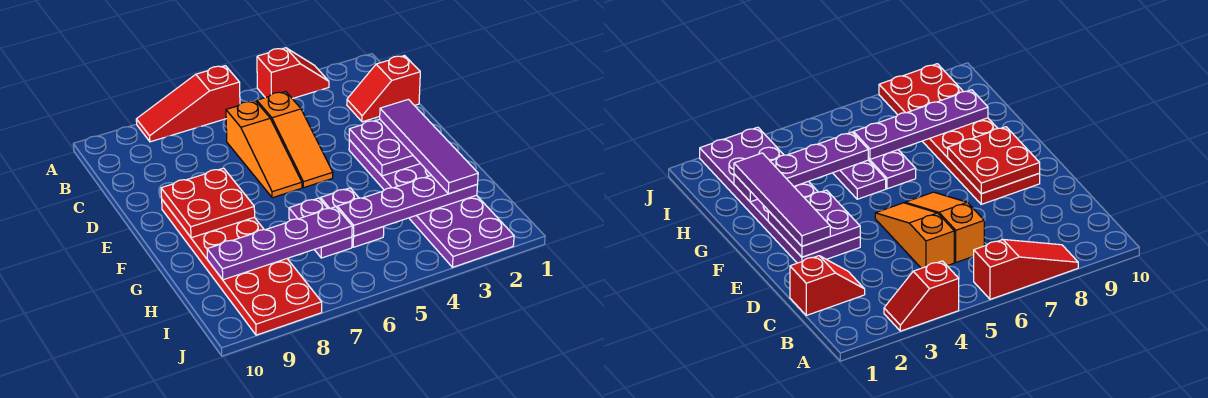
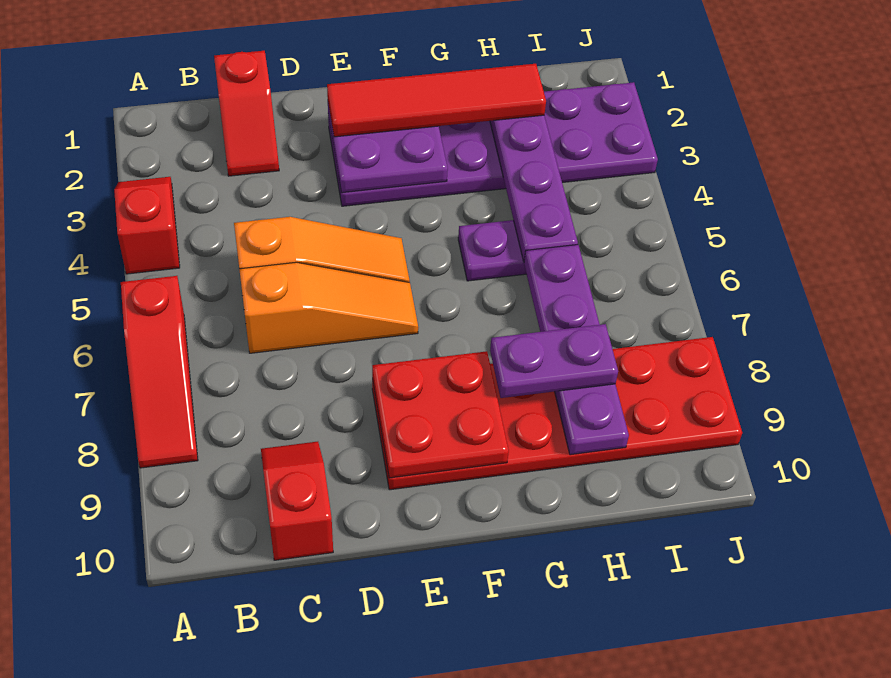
none -> red slope C9:C10 level 1 top 10
purple tile E2:H2 level 3 -> red tile E2:H2 level 3
purple plate G6:H6 level 1 -> purple plate G8:H8 level 3

